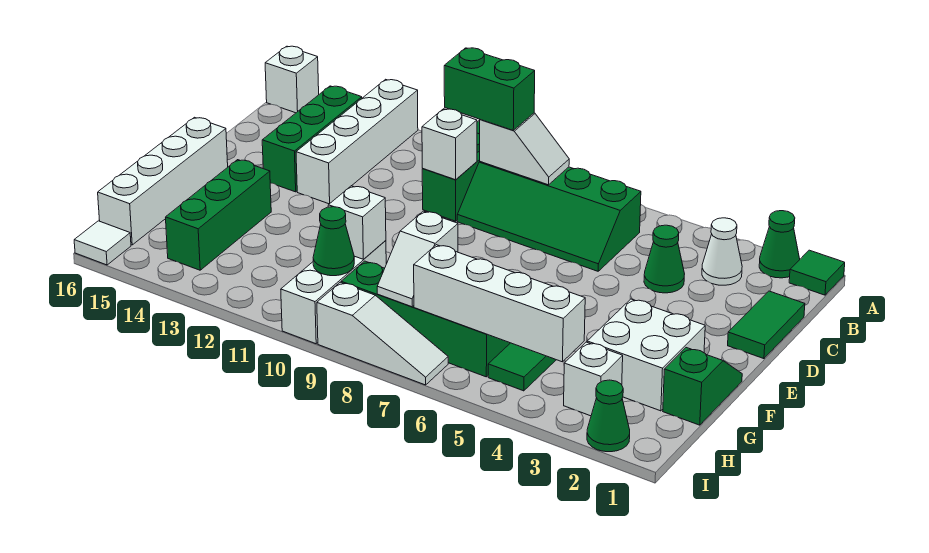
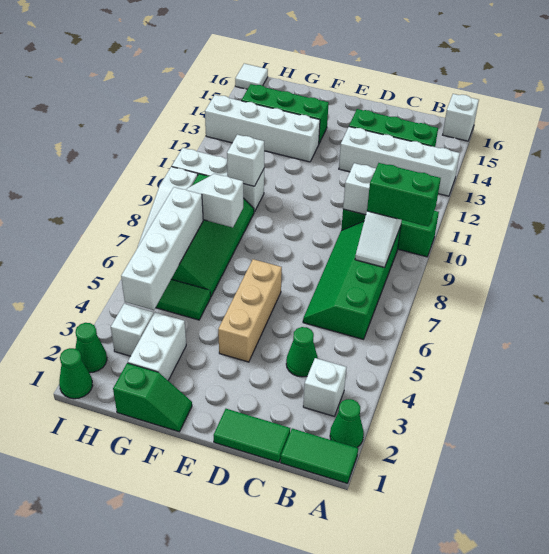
green tile A1 level 1 -> green tile A1:B1 level 1
white cone B3 level 1 -> white brick B3 level 1
green brick B9:B10 level 3 -> green brick A9:B9 level 3
none -> tan brick E4:E6 level 1
white brick E16:H16 level 1 -> white brick F13:I13 level 1
white brick F2:G3 level 1 -> white brick G2:G3 level 1
green cone H10 level 2 -> green cone I1 level 1

